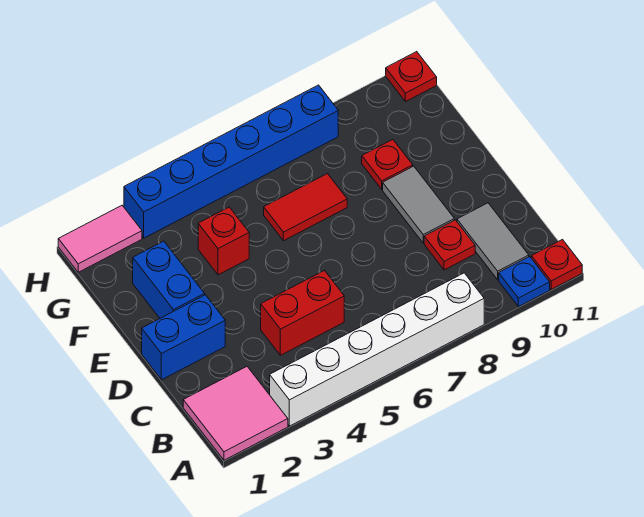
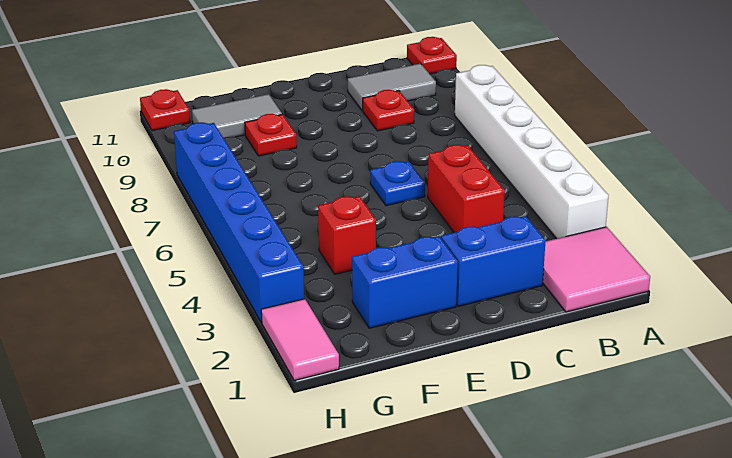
blue plate A10 level 1 -> blue plate D6 level 1
blue brick D1:D2 level 1 -> blue brick C2:D2 level 1
grey tile D9:E9 level 1 -> grey tile F10:G10 level 1
red tile F6:F7 level 1 -> none

